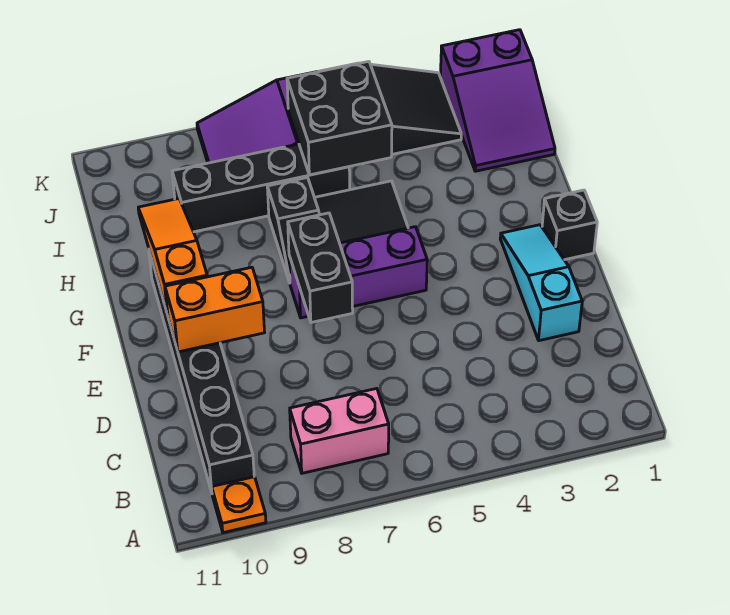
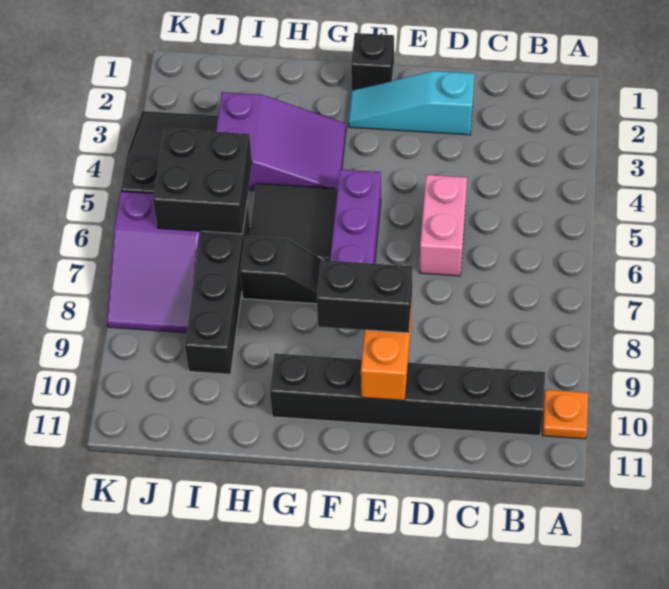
pink brick B7:B8 level 1 -> pink brick D5:D6 level 1
black brick E7:F7 level 2 -> black brick E9:F9 level 3
orange slope F10:H10 level 2 top F -> none
purple slope I1:K2 level 1 top K -> purple slope G3:I4 level 1 top I

